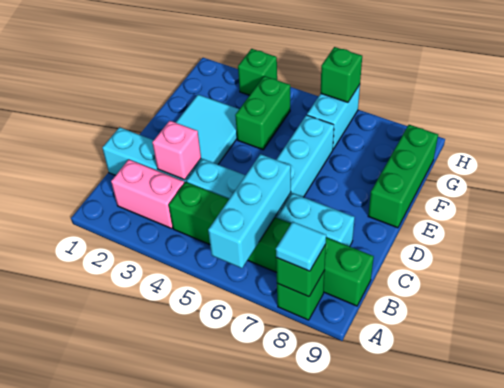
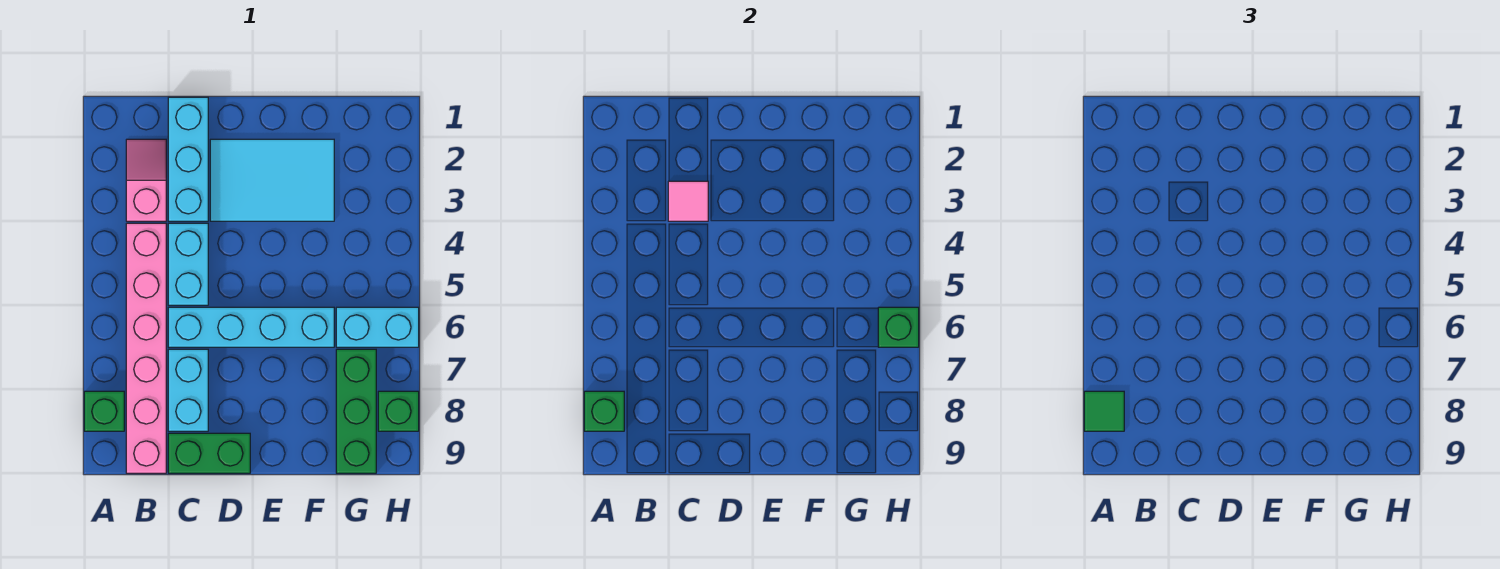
cyan brick A6:C6 level 2 -> none
cyan tile A8 level 3 -> green tile A8 level 3
pink brick B2:B3 level 1 -> pink slope B2:B3 level 1 top 3
green brick B4:B9 level 1 -> pink brick B4:B9 level 1
pink brick C3 level 2 -> pink tile C3 level 2
green brick E9:G9 level 1 -> green brick G7:G9 level 1
green brick F4:G4 level 1 -> green brick C9:D9 level 1
green brick H3 level 1 -> green brick H8 level 1

